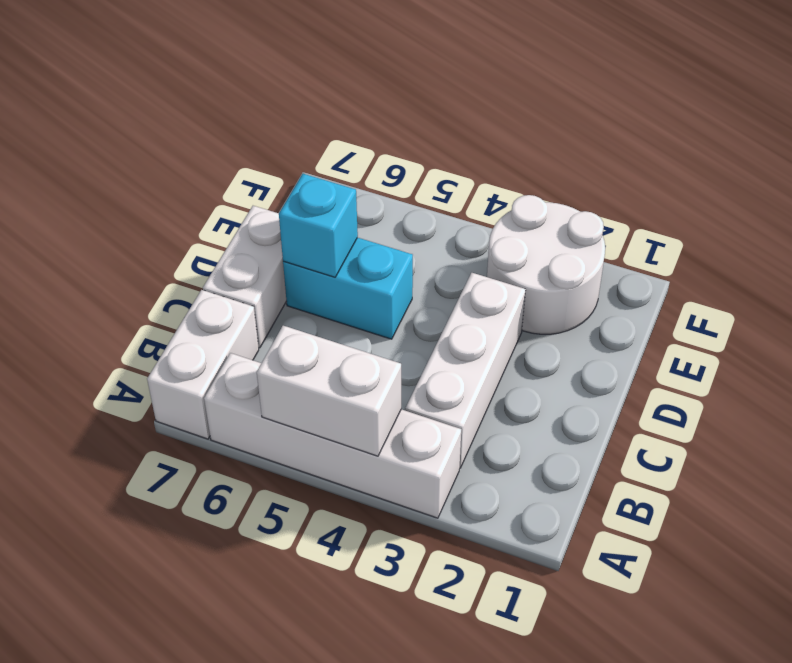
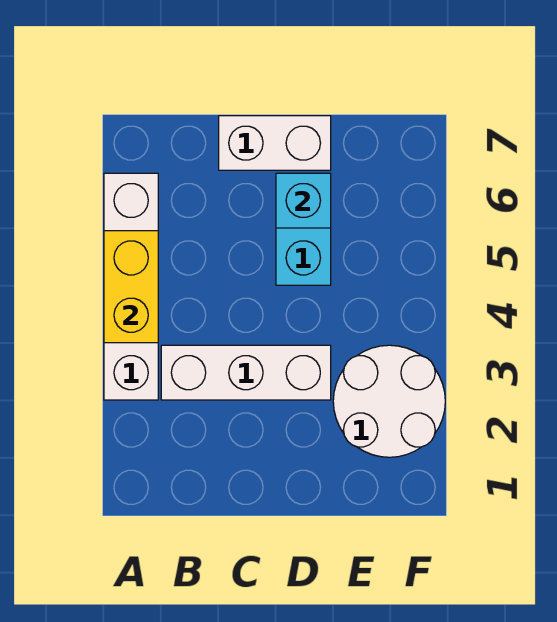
white brick A4:A5 level 2 -> yellow brick A4:A5 level 2
white brick A7:B7 level 1 -> none

